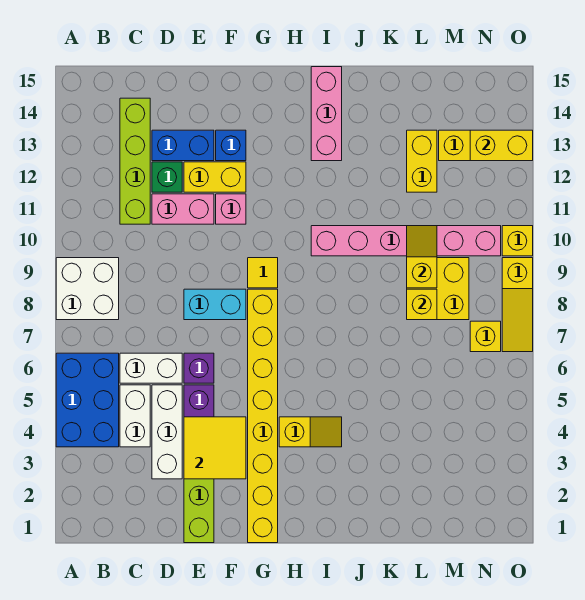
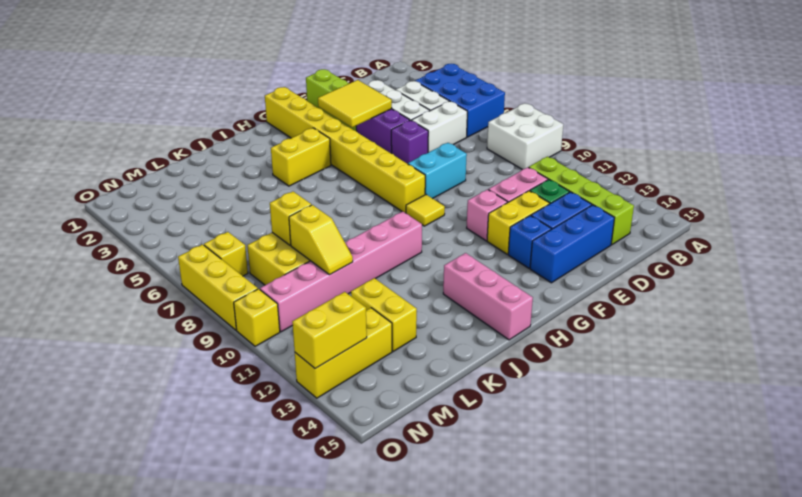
none -> blue brick D14:F14 level 1
yellow slope H4:I4 level 1 top H -> yellow brick H4:I4 level 1
yellow slope O7:O9 level 1 top 9 -> yellow brick O7:O9 level 1

